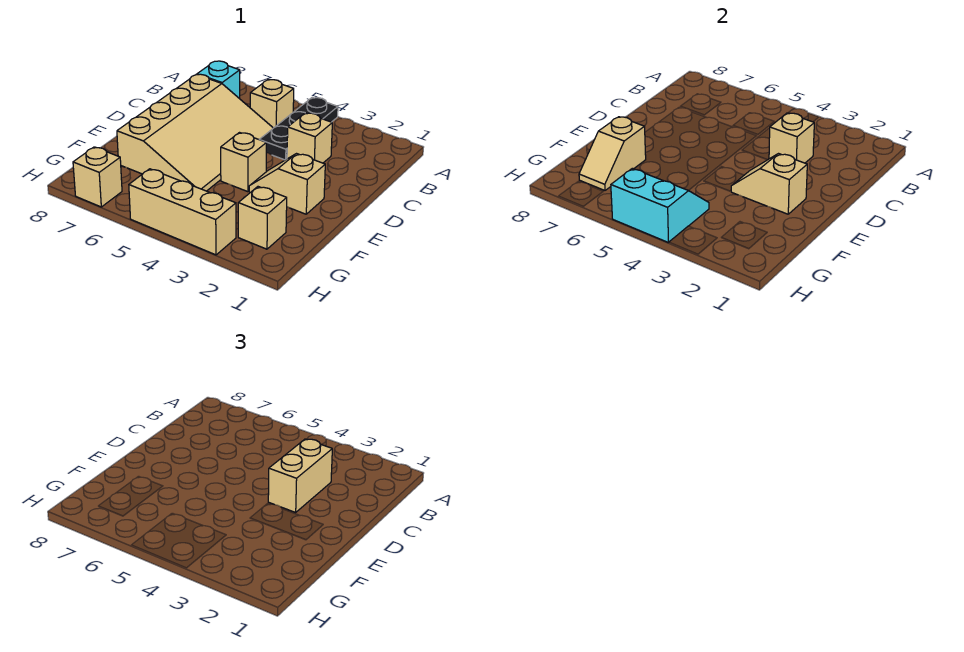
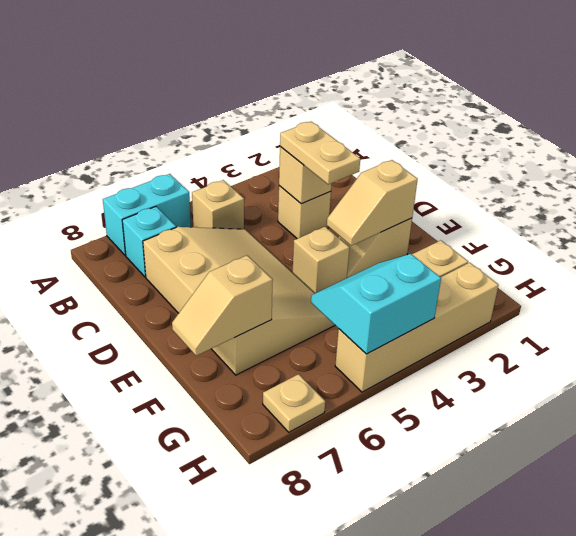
black plate A4:C4 level 1 -> none
none -> cyan brick A6:A7 level 1
tan brick C3:D3 level 3 -> tan plate C3:D3 level 3
tan slope F7:G7 level 2 top F -> tan slope F7:F8 level 2 top 7
tan brick H3:H5 level 1 -> tan brick H2:H5 level 1
tan brick H7 level 1 -> tan plate H7 level 1

